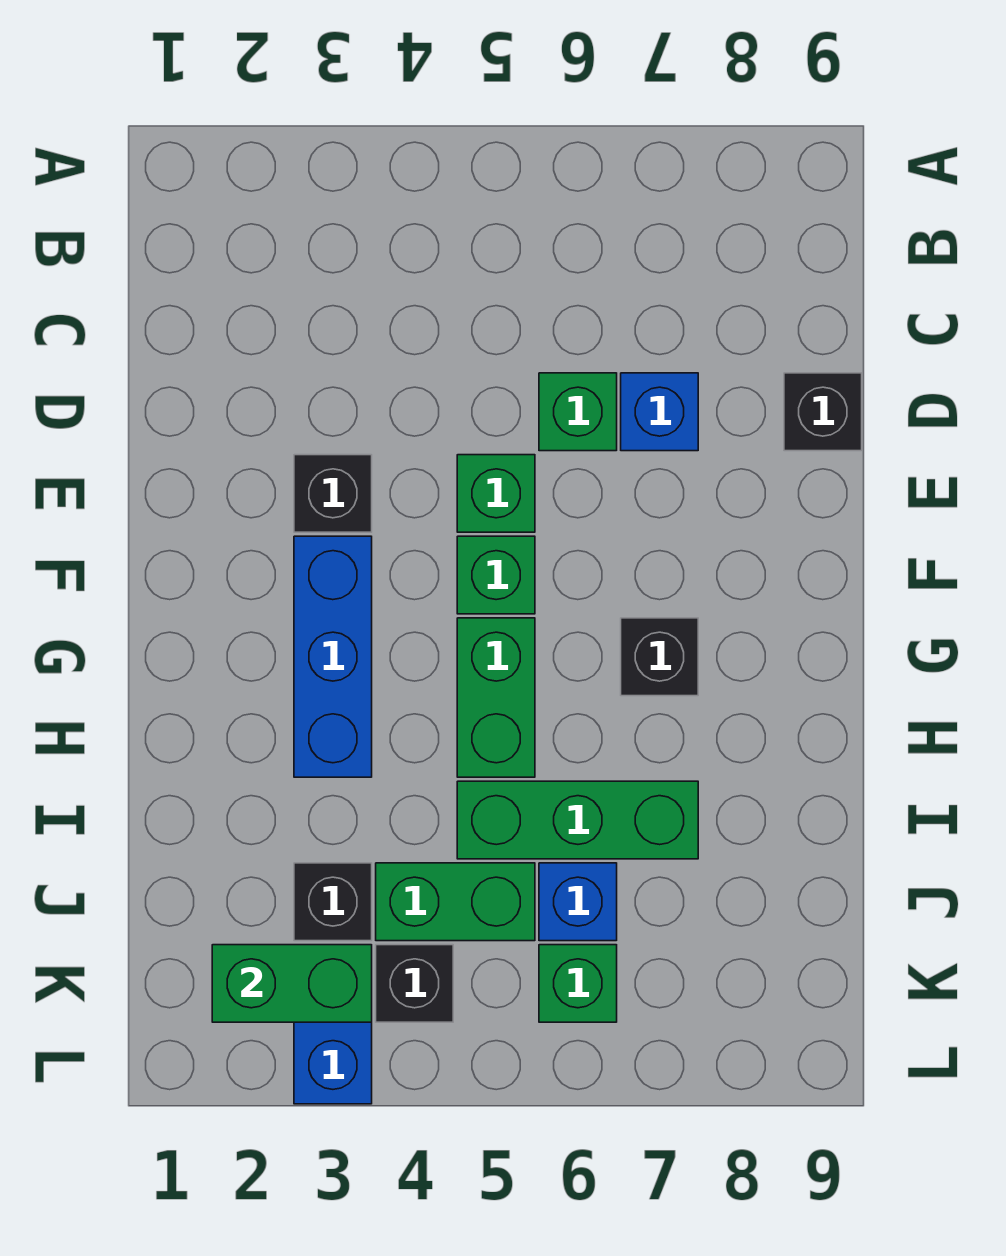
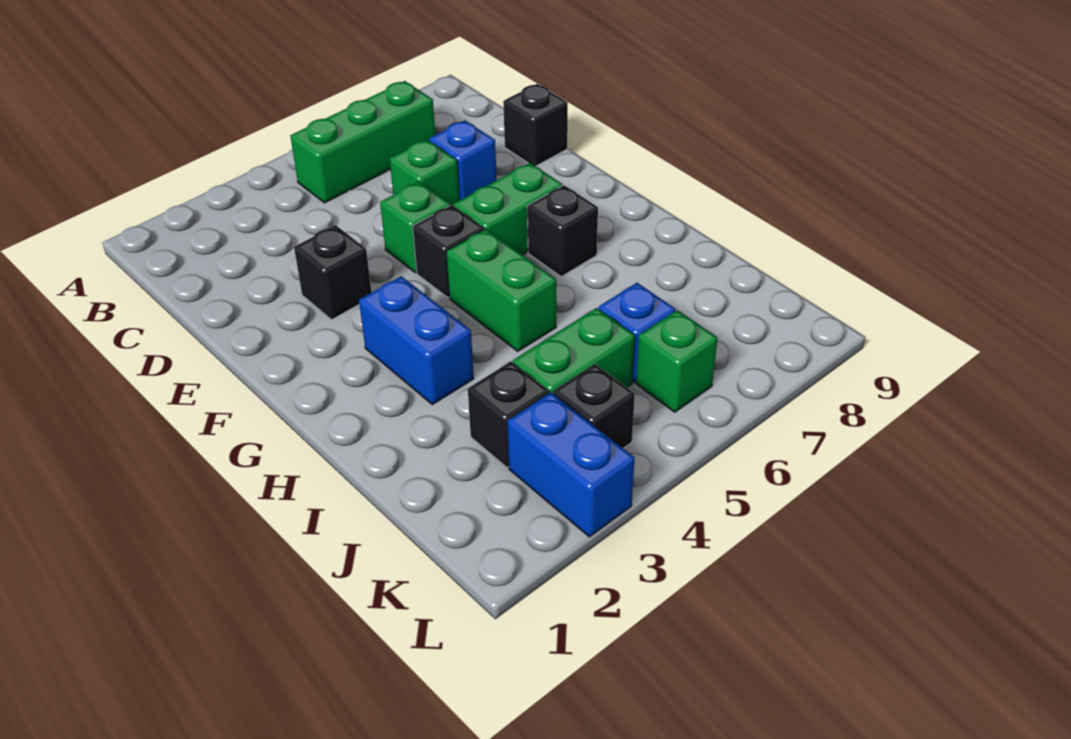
blue brick F3:H3 level 1 -> blue brick G3:H3 level 1
green brick F5 level 1 -> black brick F5 level 1
green brick I5:I7 level 1 -> green brick B5:B7 level 1
green brick K2:K3 level 2 -> green brick F6:F7 level 1

